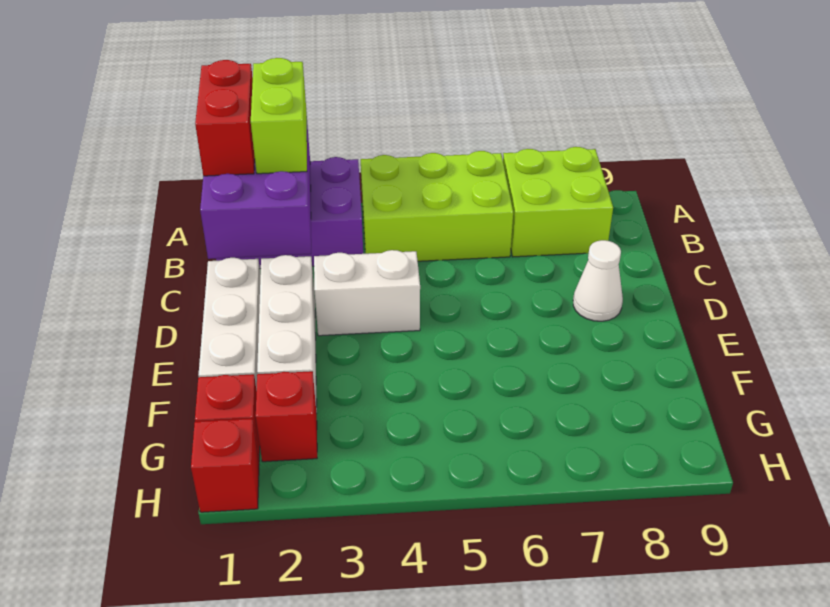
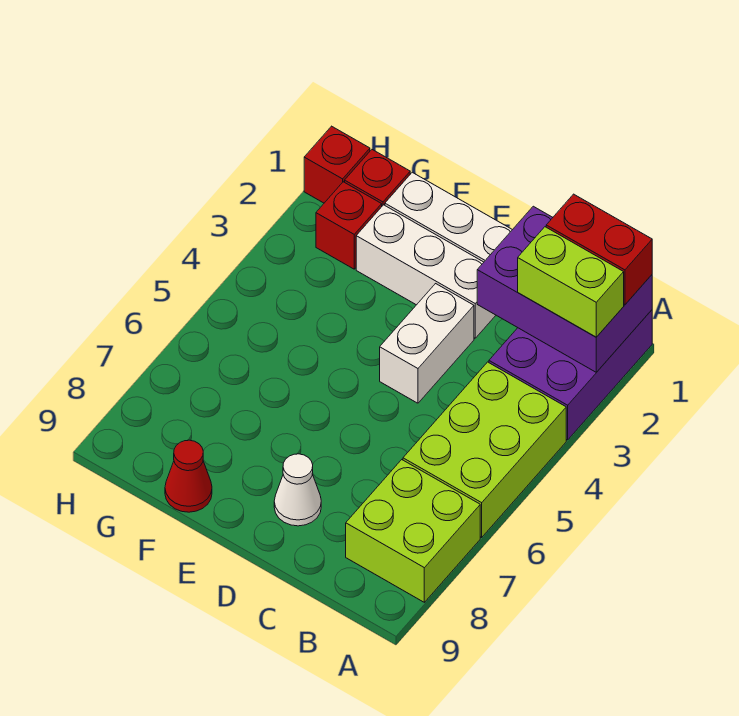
none -> red cone F9 level 1

